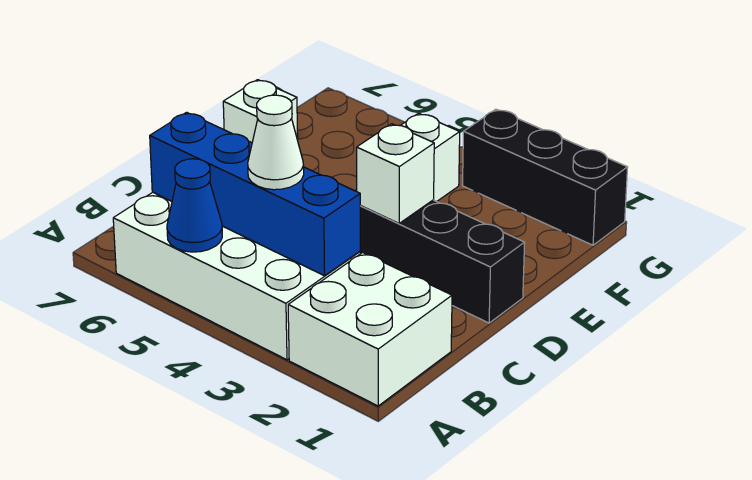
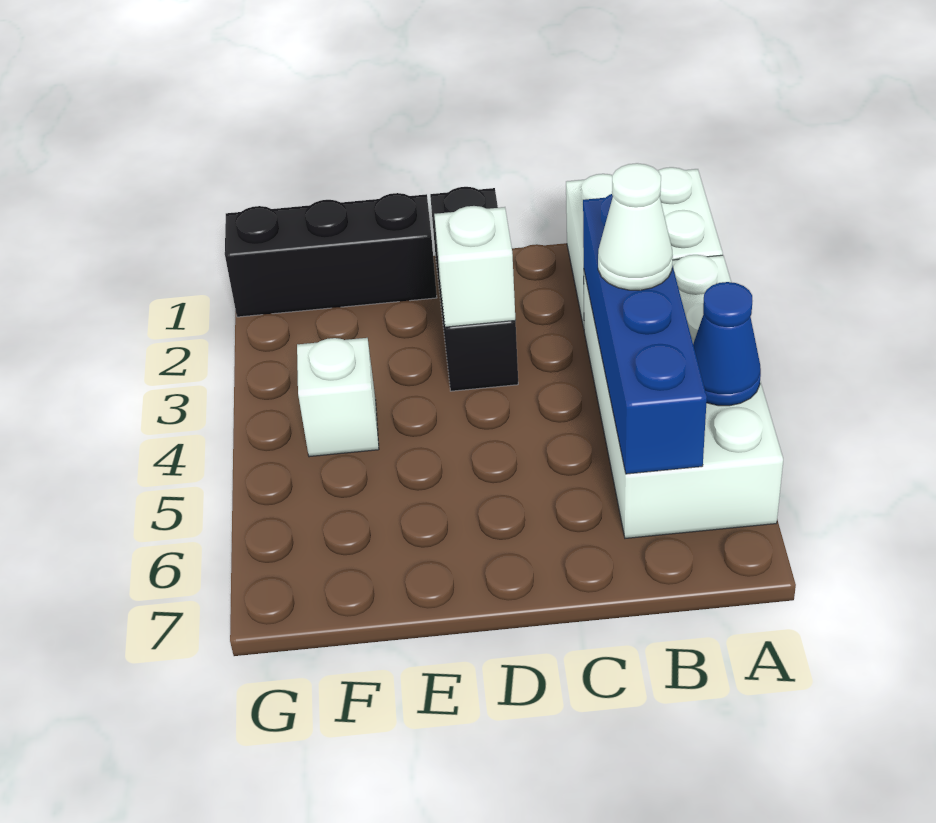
white brick E7 level 1 -> none
black brick G1:G3 level 1 -> black brick E1:G1 level 1

